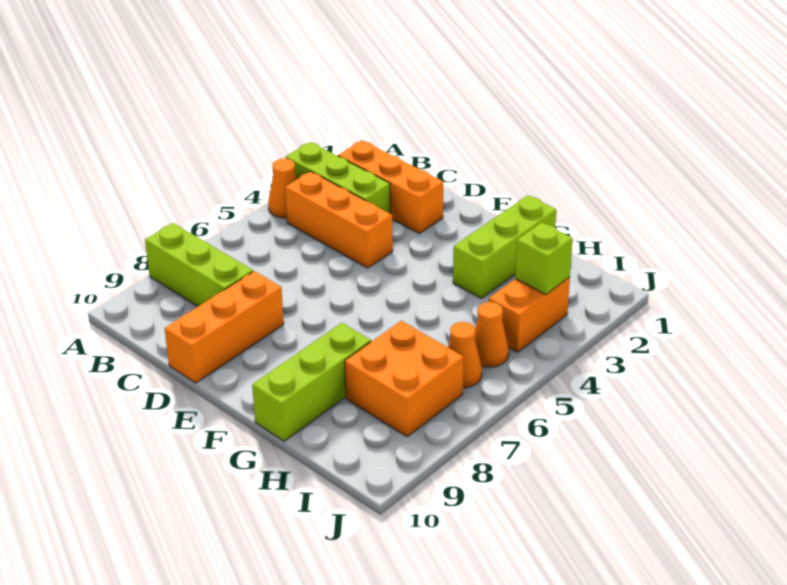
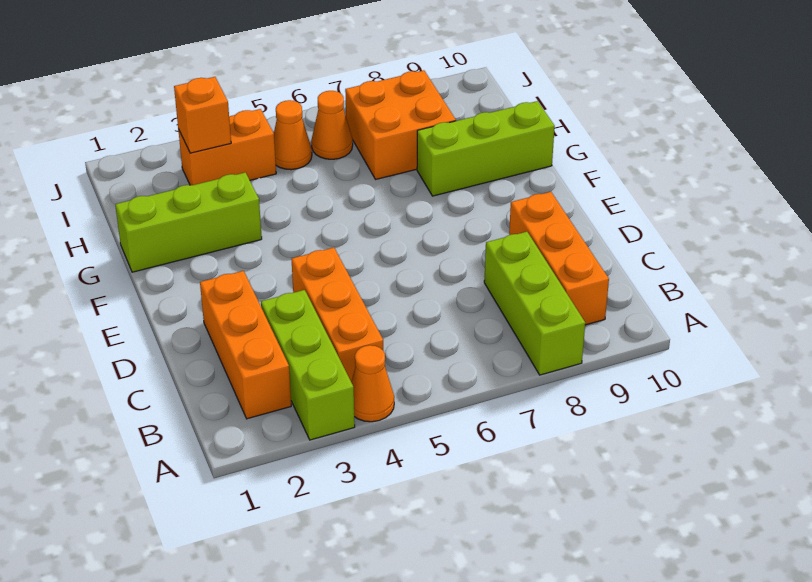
orange brick D8:D10 level 1 -> orange brick B9:D9 level 1
lime brick I3 level 2 -> orange brick I3 level 2

